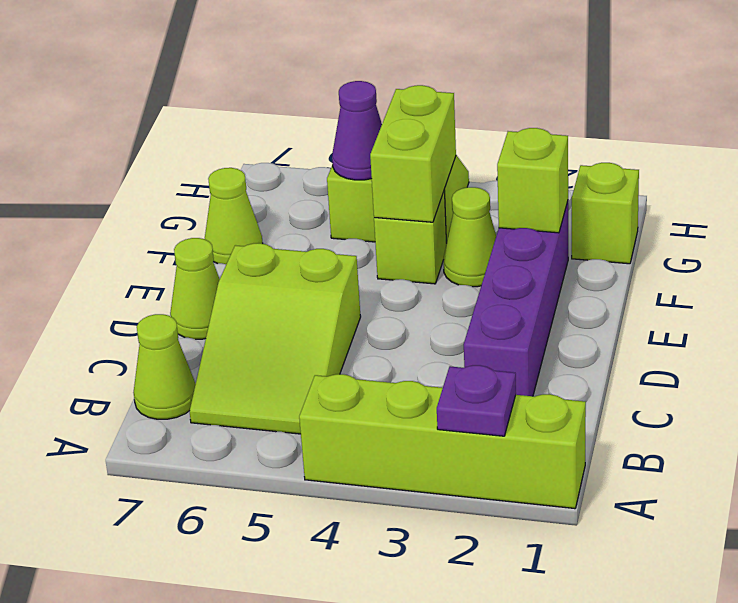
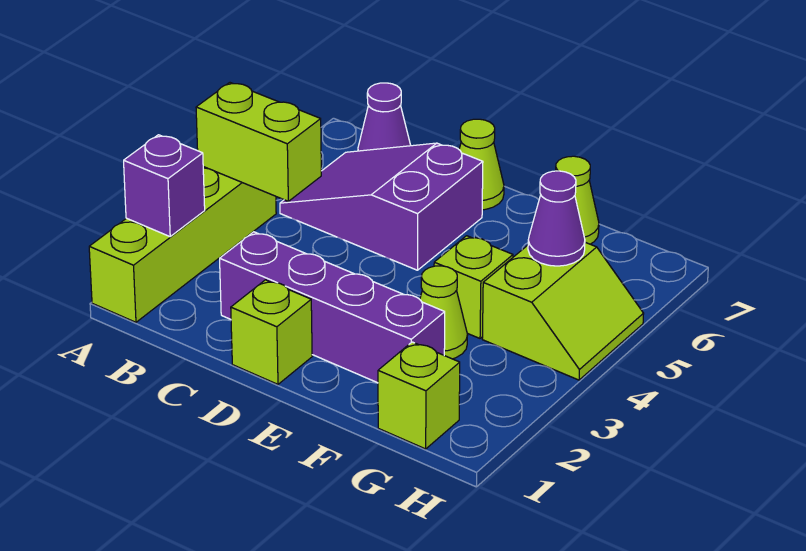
purple plate A2 level 2 -> purple brick A2 level 2
lime slope B5:D6 level 1 top D -> purple slope B5:D6 level 1 top D
lime cone B7 level 1 -> purple cone B7 level 1
lime brick F2 level 2 -> lime brick D1 level 1
lime brick F4:G4 level 2 -> lime brick A4:B4 level 2

